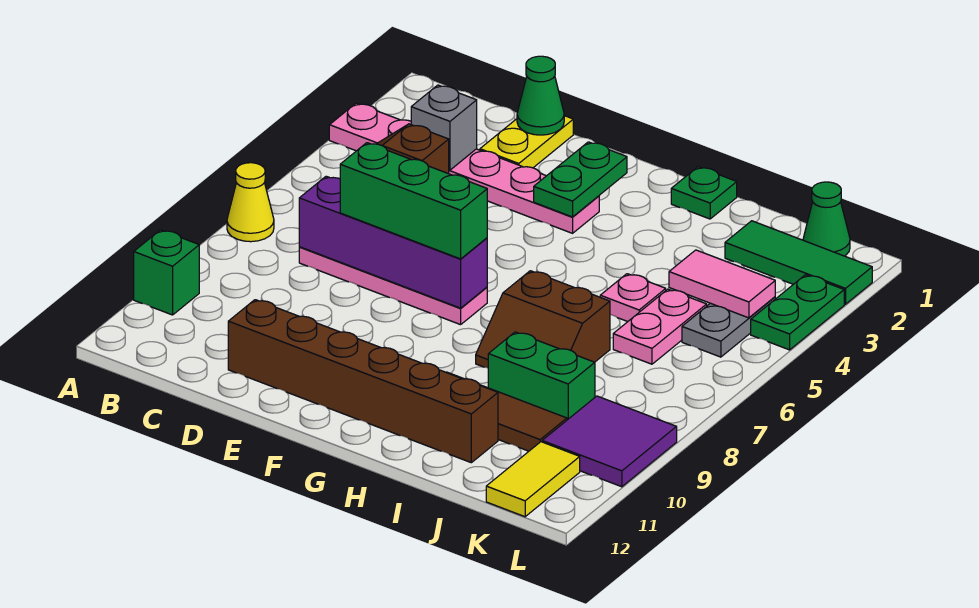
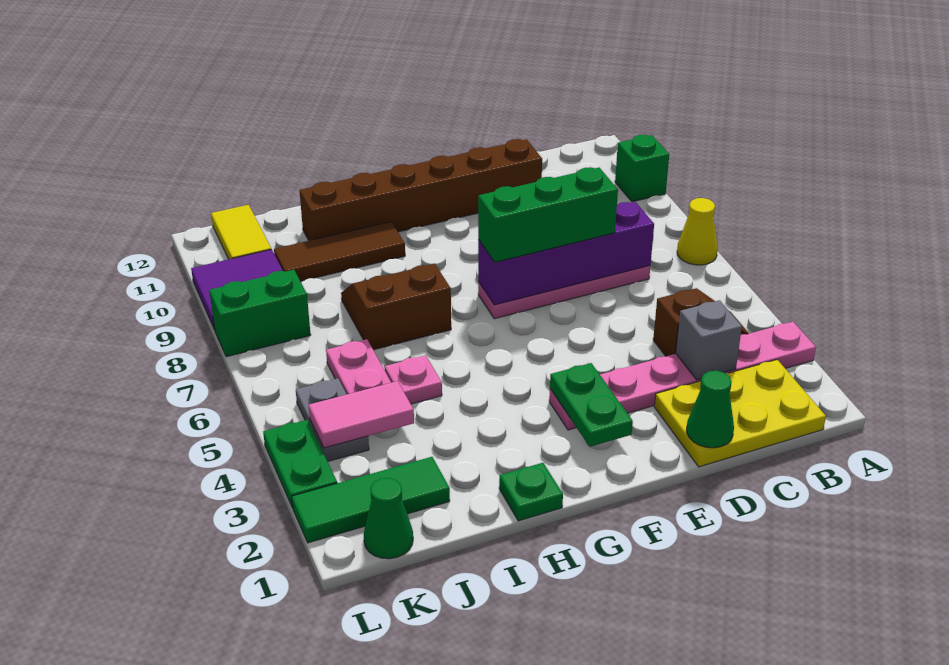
yellow plate D1:D2 level 1 -> yellow plate B1:D2 level 1
green brick I9:J9 level 1 -> green brick K8:L8 level 1

